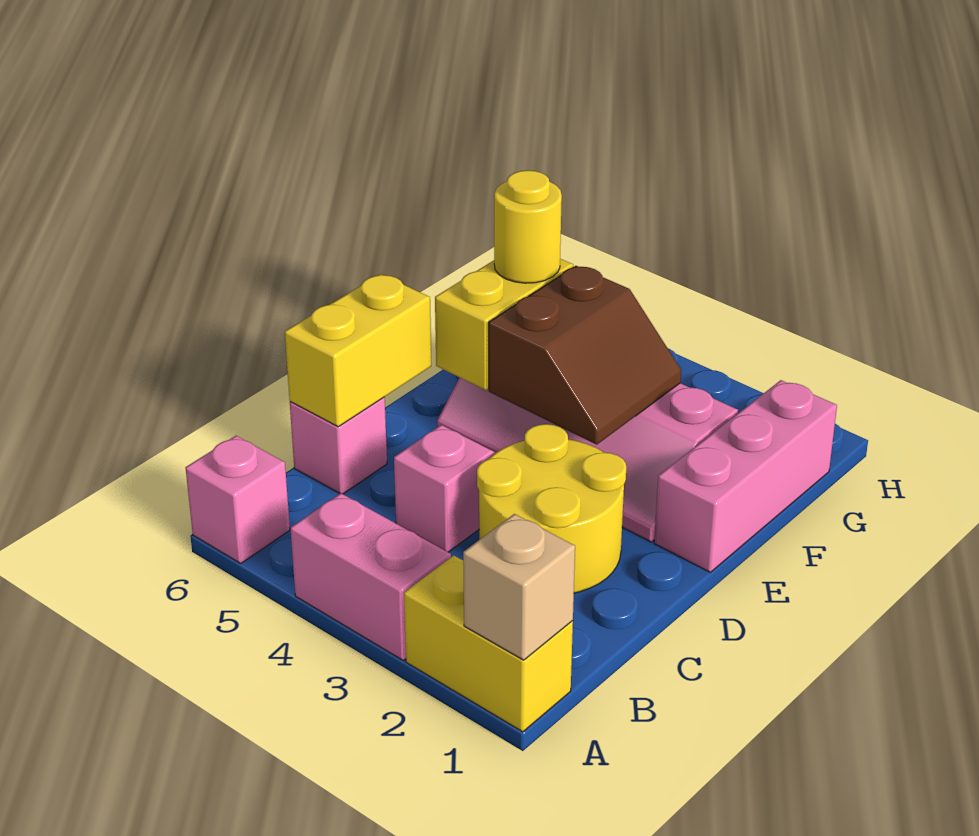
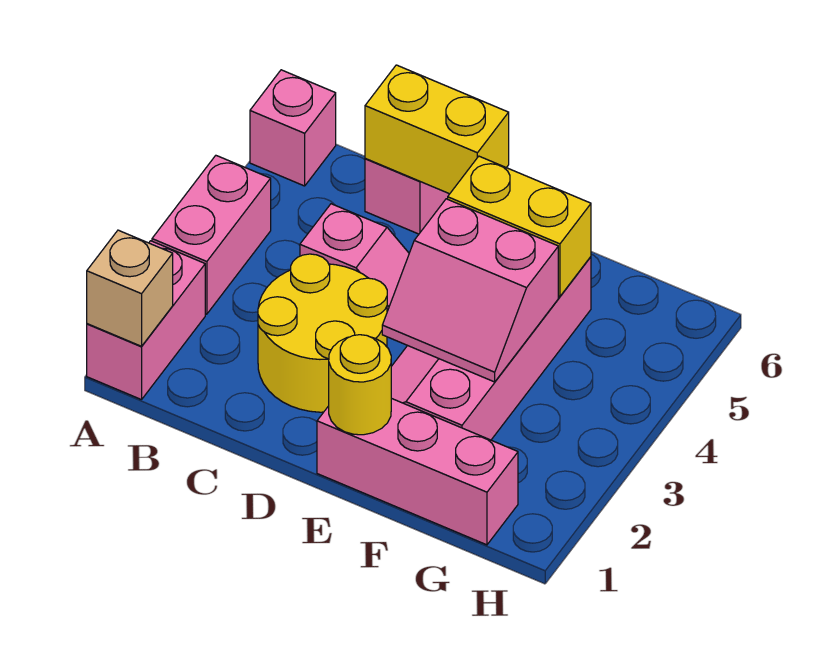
yellow brick A1:A2 level 1 -> pink brick A1:A2 level 1
brown slope E3:F4 level 2 top 4 -> pink slope E3:F4 level 2 top 4
yellow round brick F5 level 3 -> yellow round brick E1 level 2

